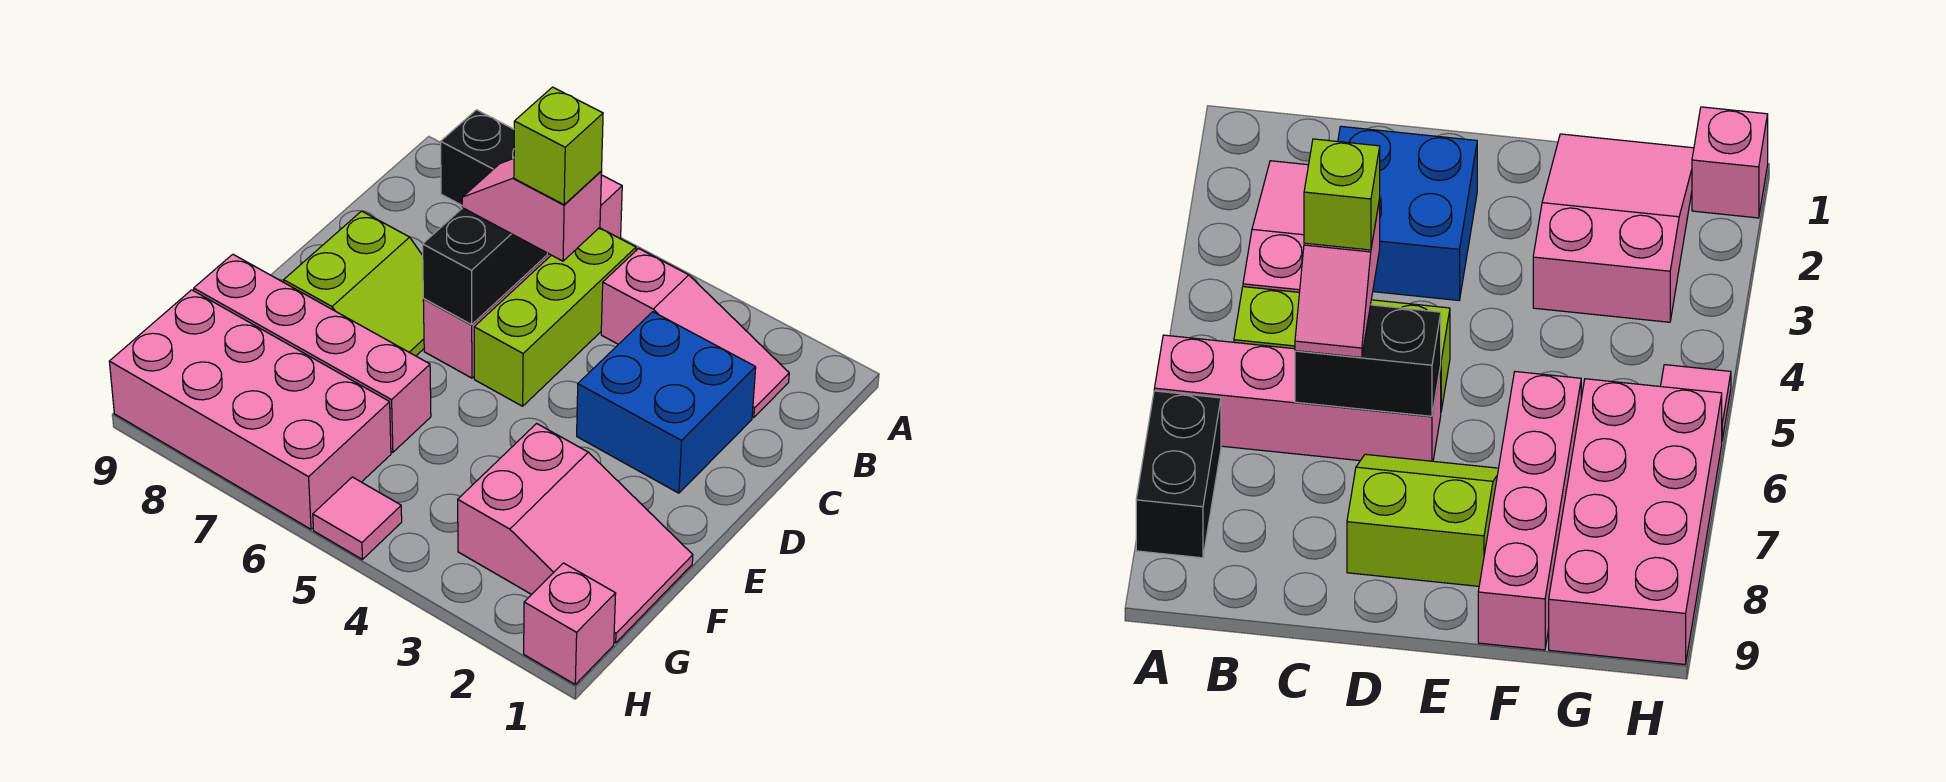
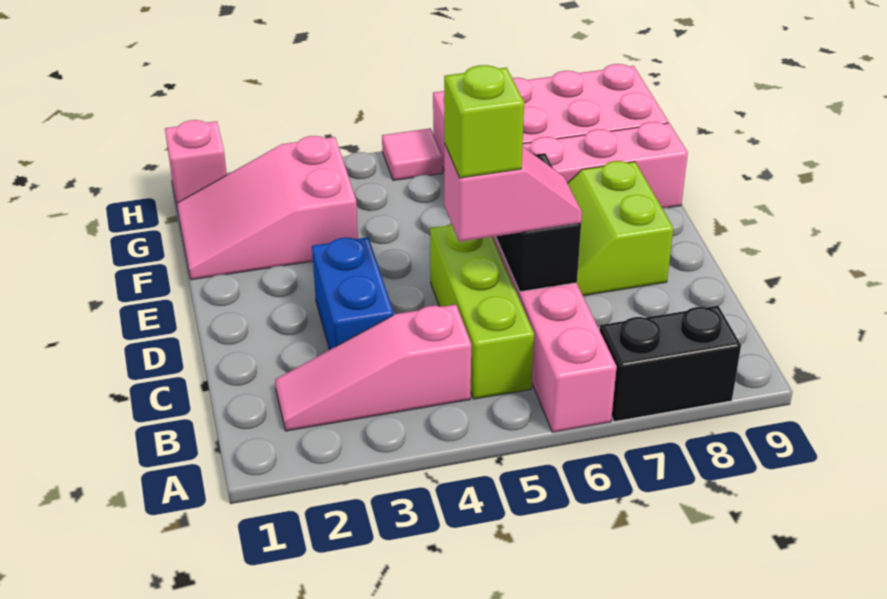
blue brick C2:D3 level 1 -> blue brick C3:D3 level 1

